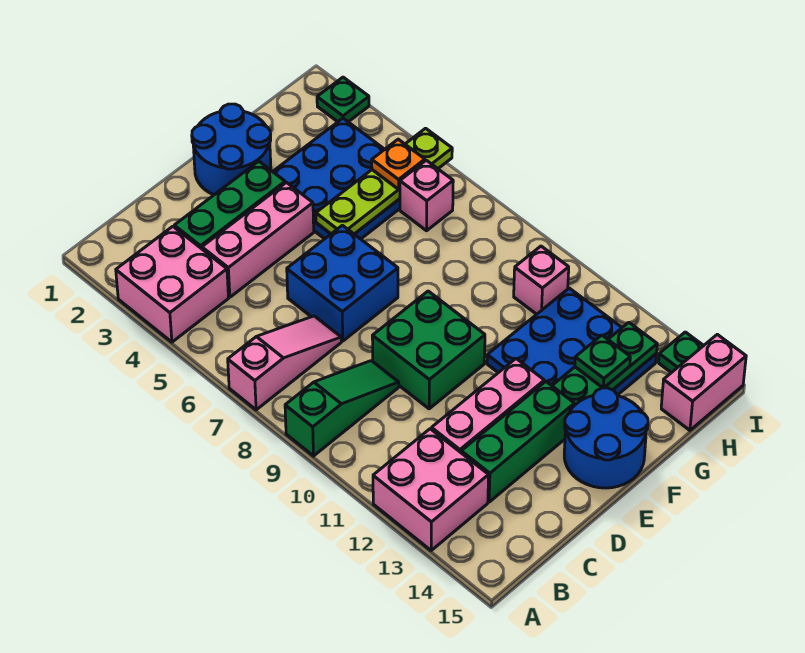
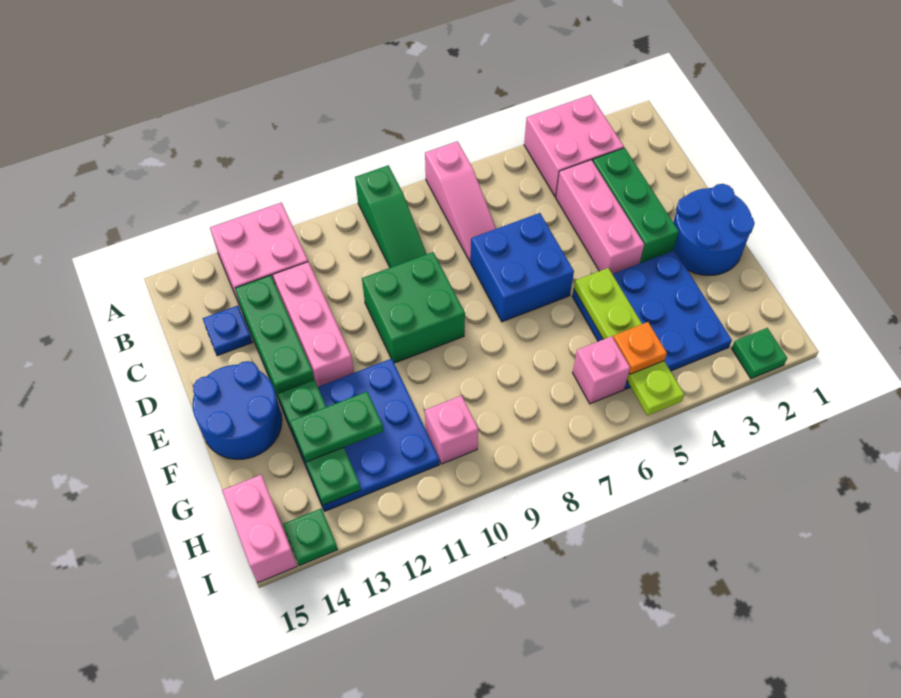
none -> blue plate C14 level 1
green plate G13 level 3 -> green plate G12:G13 level 3

